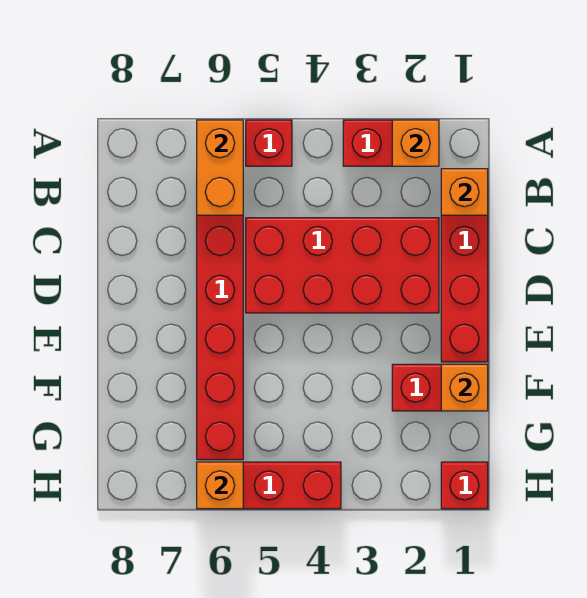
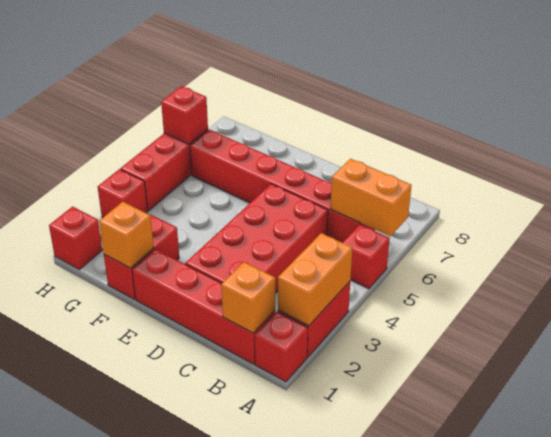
none -> red brick A1 level 1
orange brick A2 level 2 -> orange brick A2:A3 level 2
none -> red brick H3 level 1
orange brick H6 level 2 -> red brick H6 level 2

